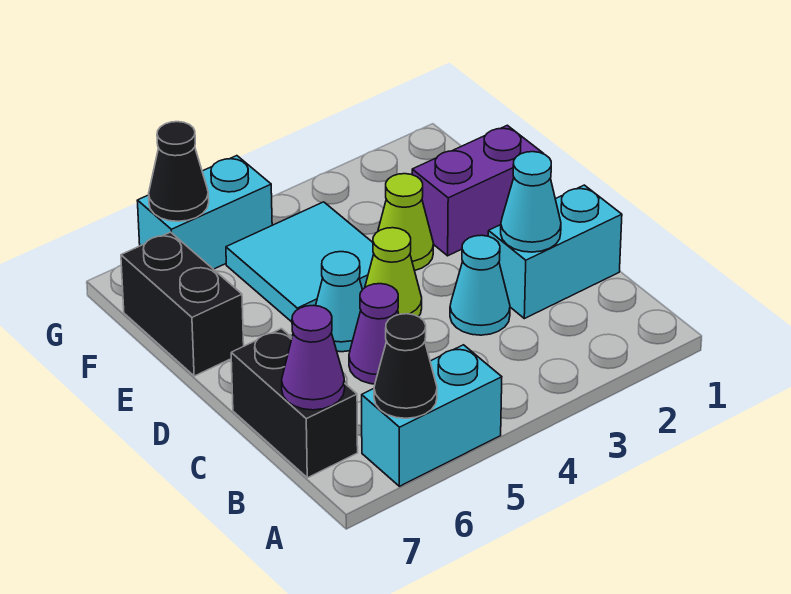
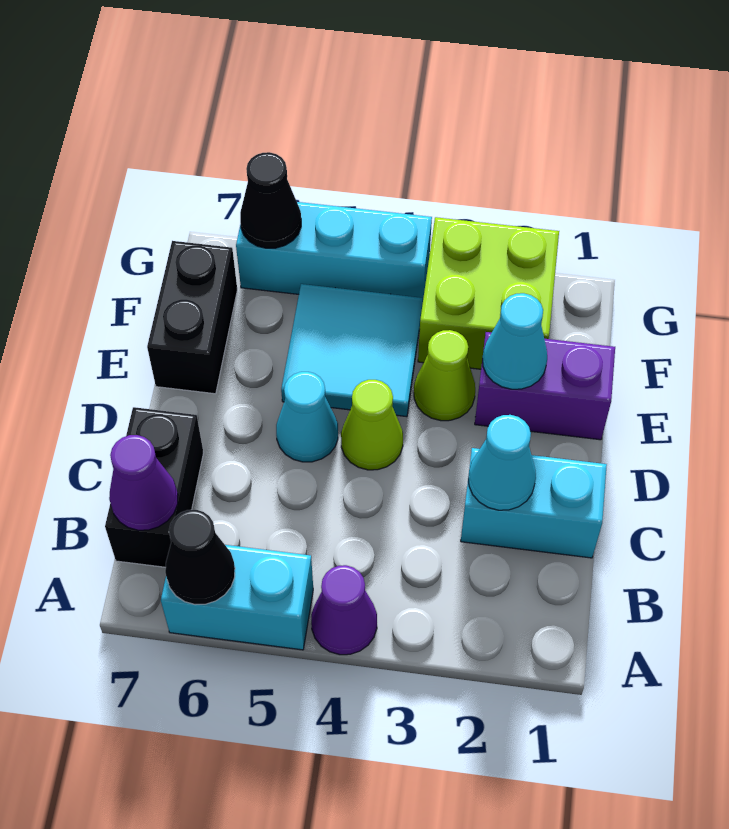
cyan cone C3 level 1 -> cyan cone E2 level 2
purple cone C5 level 1 -> purple cone A4 level 1
none -> lime brick F2:G3 level 1
cyan brick G5:G6 level 1 -> cyan brick G4:G6 level 1

